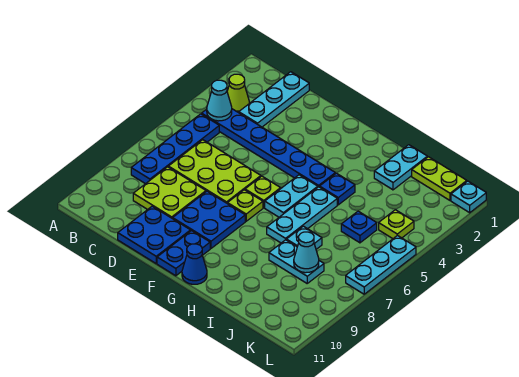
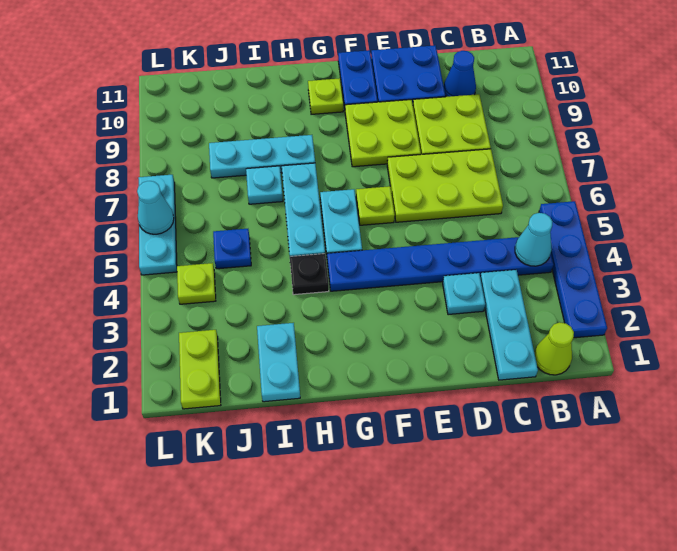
lime cone B3 level 1 -> lime cone B1 level 1
blue plate B5:B8 level 1 -> blue plate A2:A5 level 1
blue plate E8:F9 level 1 -> lime plate E8:F9 level 1
lime plate F7 level 1 -> lime plate G10 level 1
blue cone G11 level 1 -> blue cone C10 level 1
blue plate H4 level 1 -> black plate H4 level 1
cyan plate I8:J8 level 1 -> cyan plate H8:J8 level 1
lime plate J1:K1 level 1 -> lime plate K1:K2 level 1
cyan cone J8 level 2 -> cyan cone L6 level 2
cyan plate L1 level 1 -> cyan plate D3 level 1

